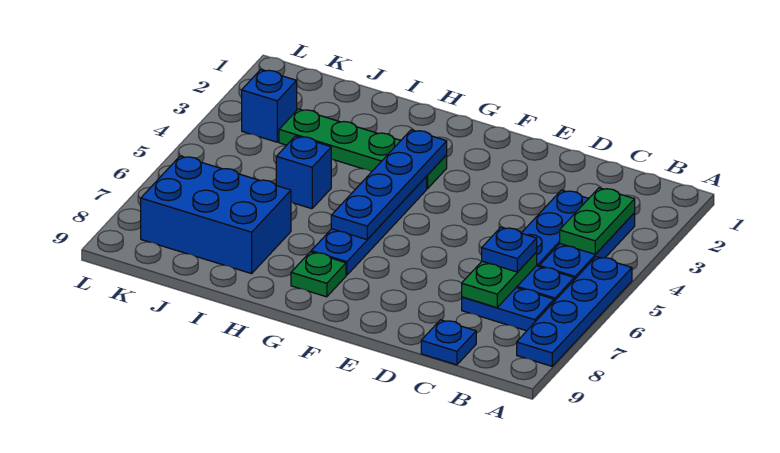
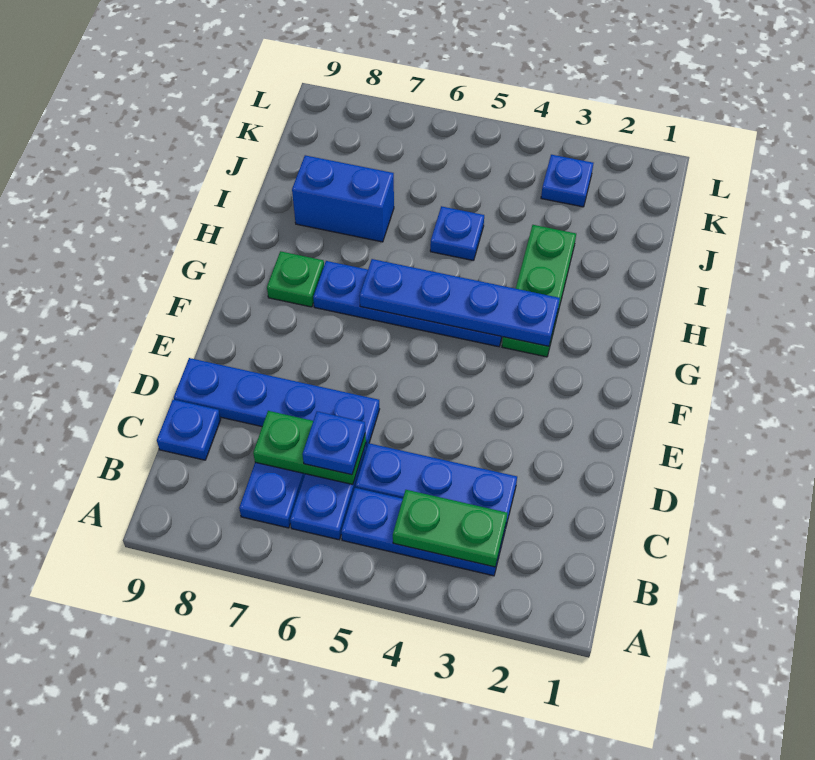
blue plate A5:A8 level 1 -> blue plate D6:D9 level 1
green plate G3:J3 level 1 -> green plate G3:I3 level 1
blue brick I5 level 1 -> blue plate I5 level 1
blue brick I7:K8 level 1 -> blue brick I7:I8 level 1
blue brick K3 level 1 -> blue plate K3 level 1

